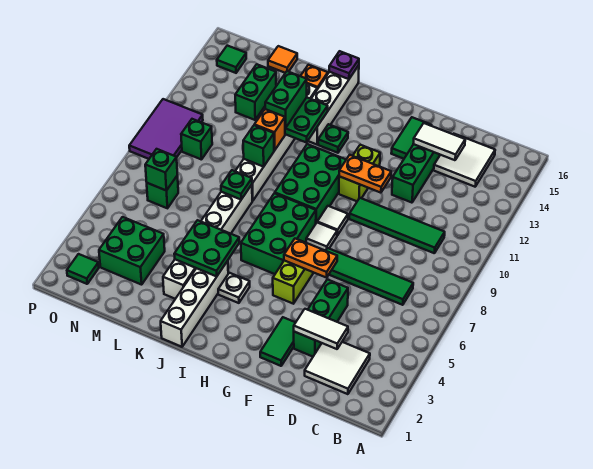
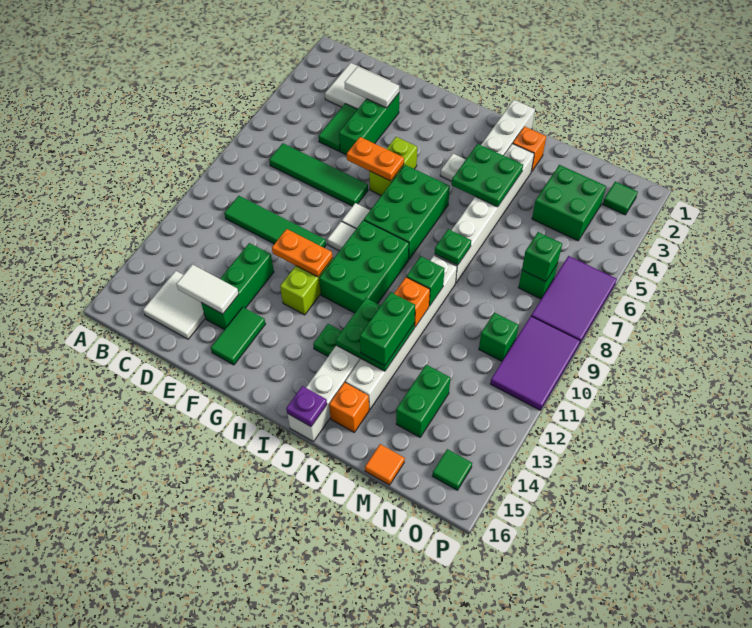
green tile F2:F3 level 1 -> green tile D4:D5 level 1
none -> orange brick K2 level 1
none -> purple tile O6:P8 level 1

